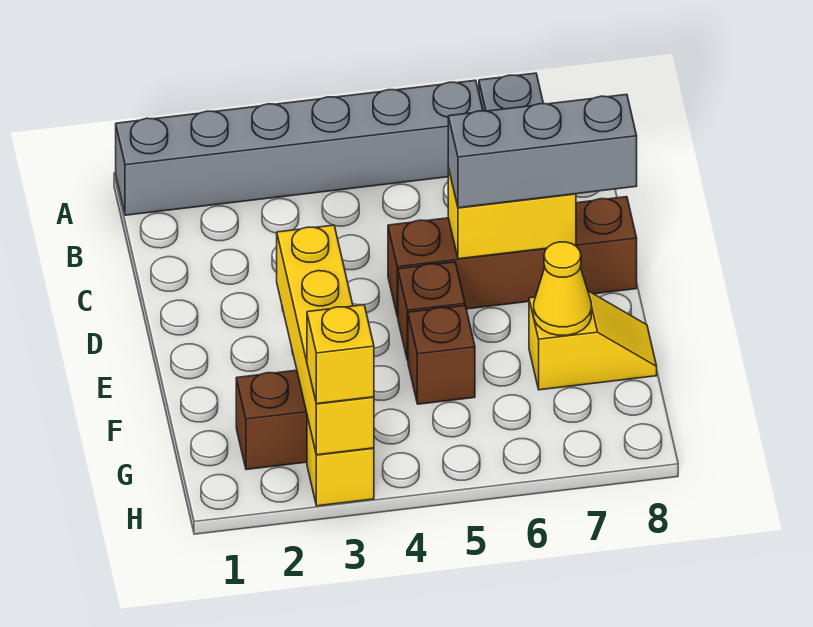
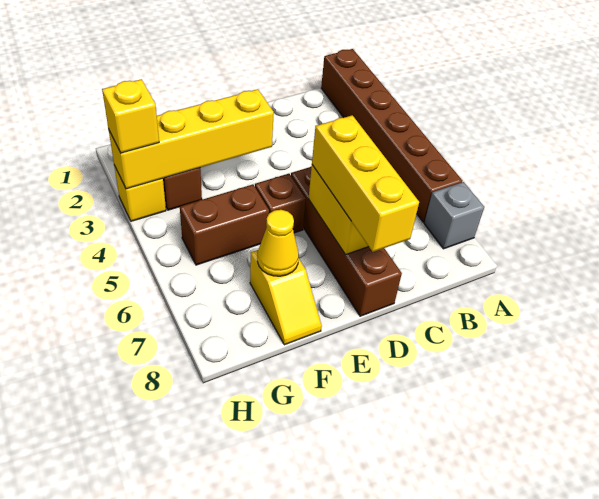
grey brick A1:A6 level 1 -> brown brick A1:A6 level 1
grey brick D6:D8 level 3 -> yellow brick D6:D8 level 3
brown brick F5 level 1 -> brown brick F5:G5 level 1

